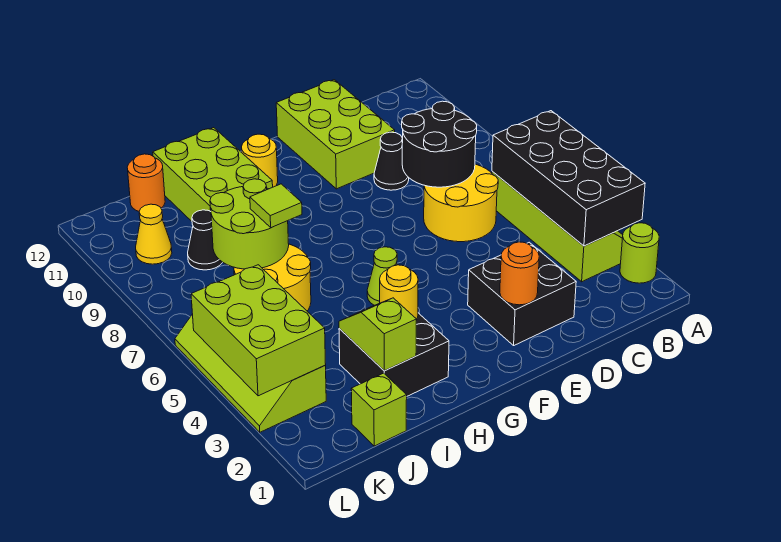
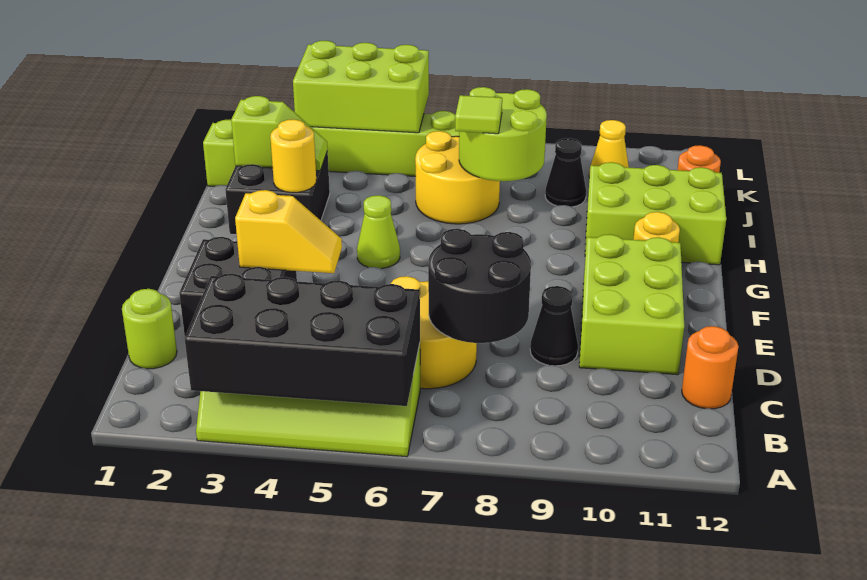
lime round brick A2 level 1 -> lime round brick C1 level 1
lime brick D10:E12 level 1 -> lime brick D10:F11 level 1
orange round brick E2 level 2 -> orange round brick C12 level 1
none -> yellow slope E3:E4 level 2 top 3

